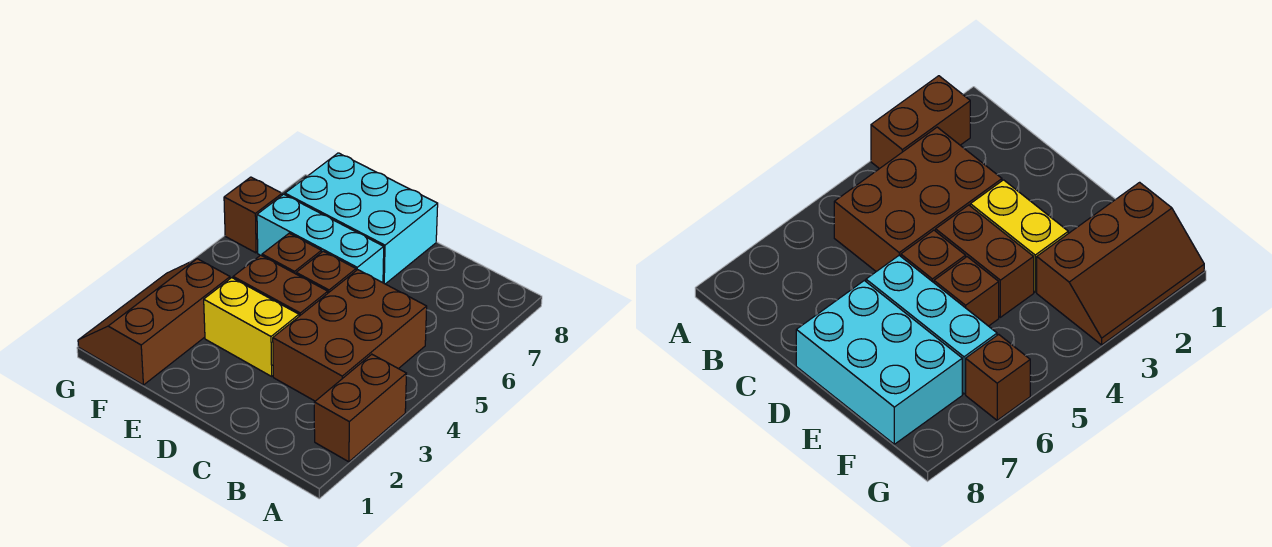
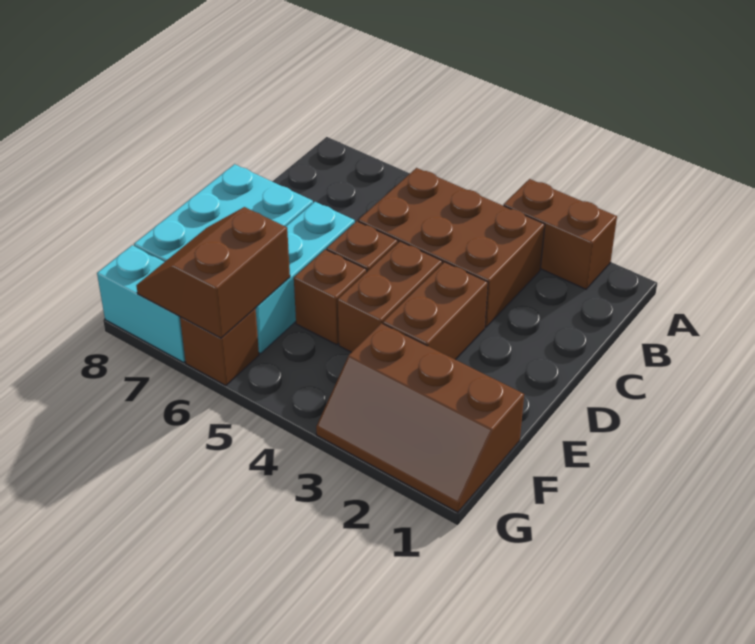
yellow brick D3:E3 level 1 -> brown brick D3:E3 level 1
none -> brown slope F6:G7 level 2 top 6
none -> cyan brick G7:G8 level 1

